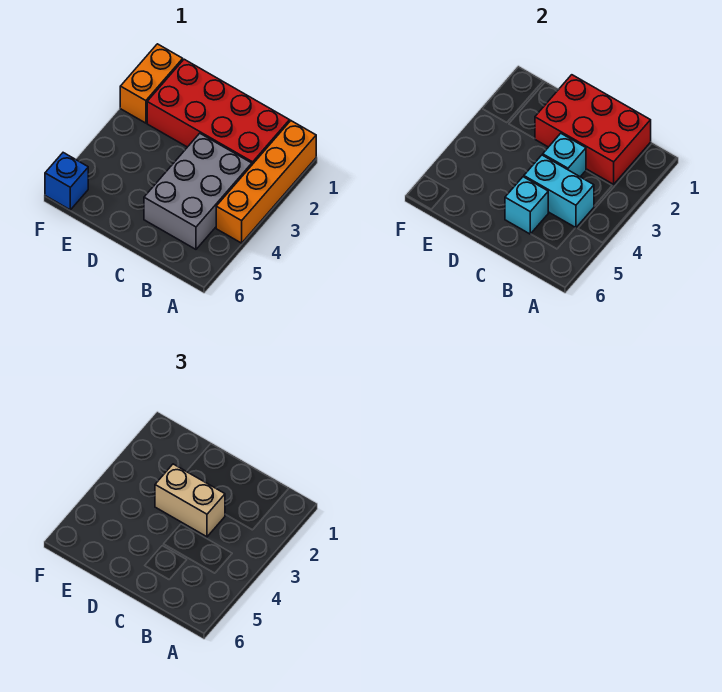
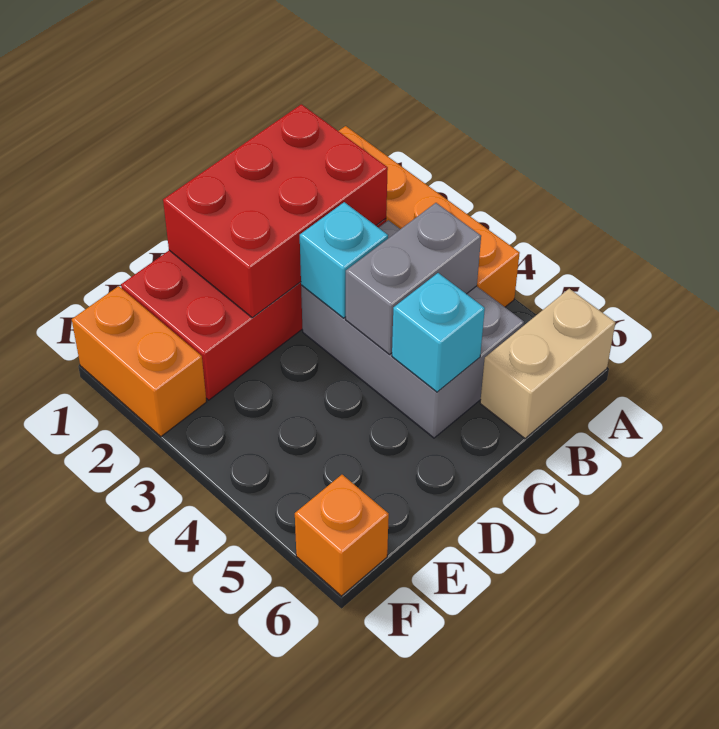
cyan brick B4:C4 level 2 -> grey brick B4:C4 level 2
tan brick C3:D3 level 3 -> tan brick A6:B6 level 1
blue brick F6 level 1 -> orange brick F6 level 1

